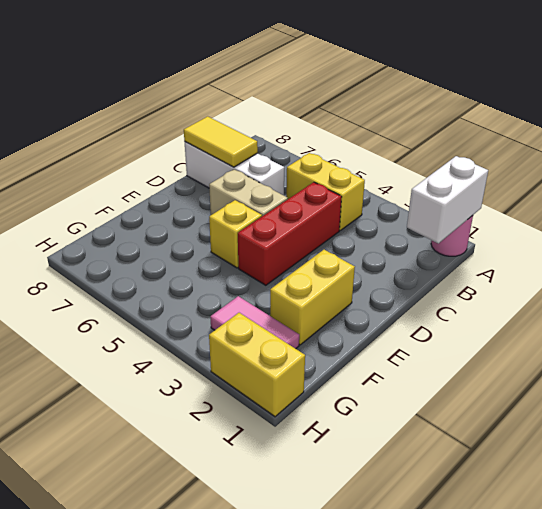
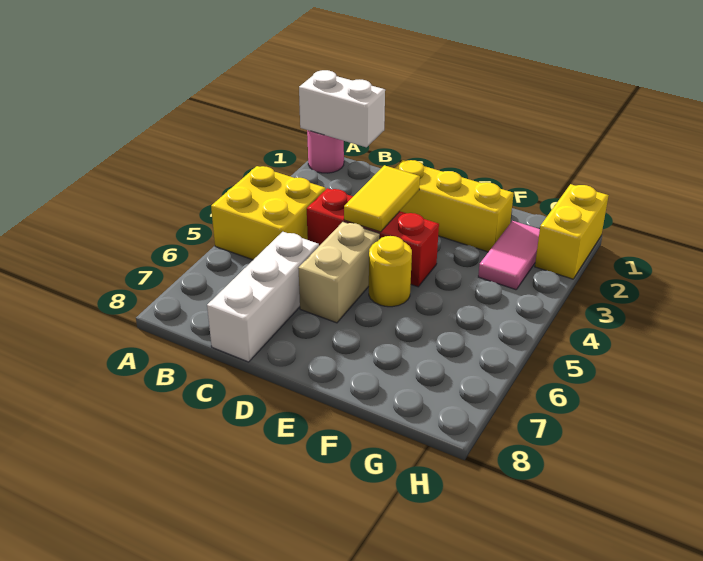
yellow brick B4:B5 level 1 -> yellow brick A4:B5 level 1
yellow tile C7:C8 level 2 -> yellow tile D3:D4 level 2
yellow brick E2:F2 level 1 -> yellow brick D2:F2 level 1
yellow brick E5 level 1 -> yellow round brick E5 level 1

